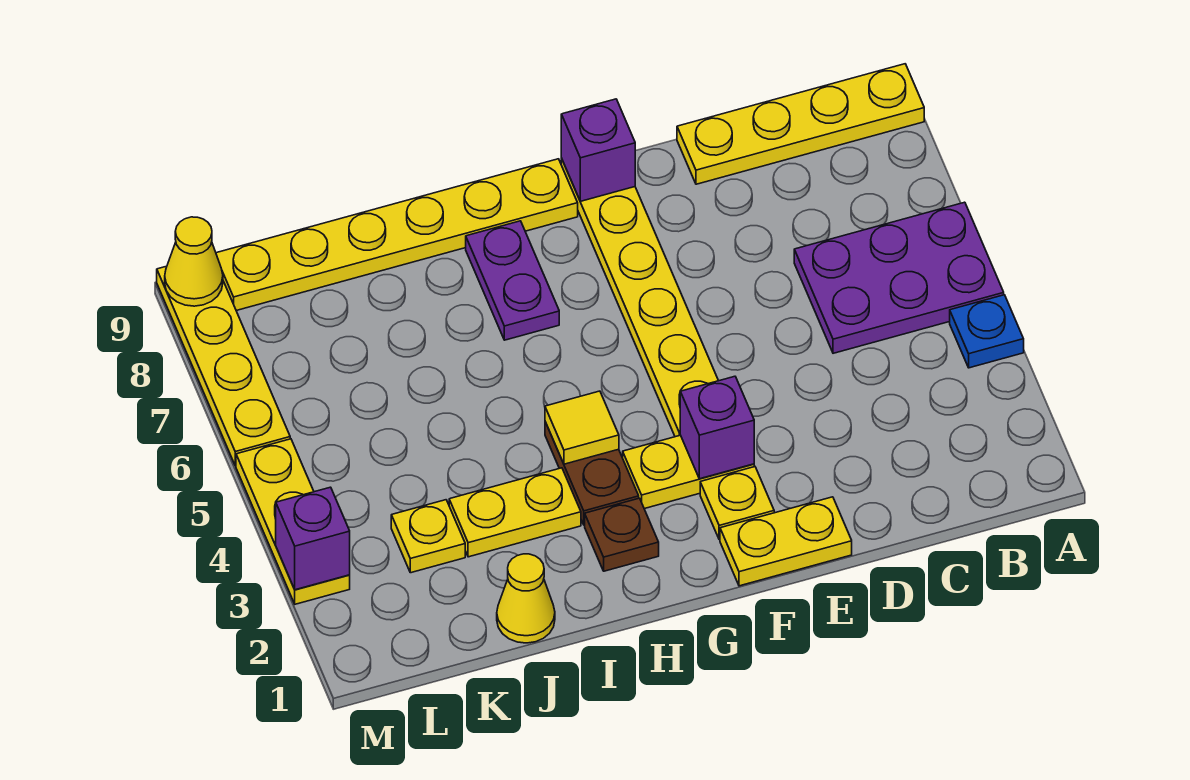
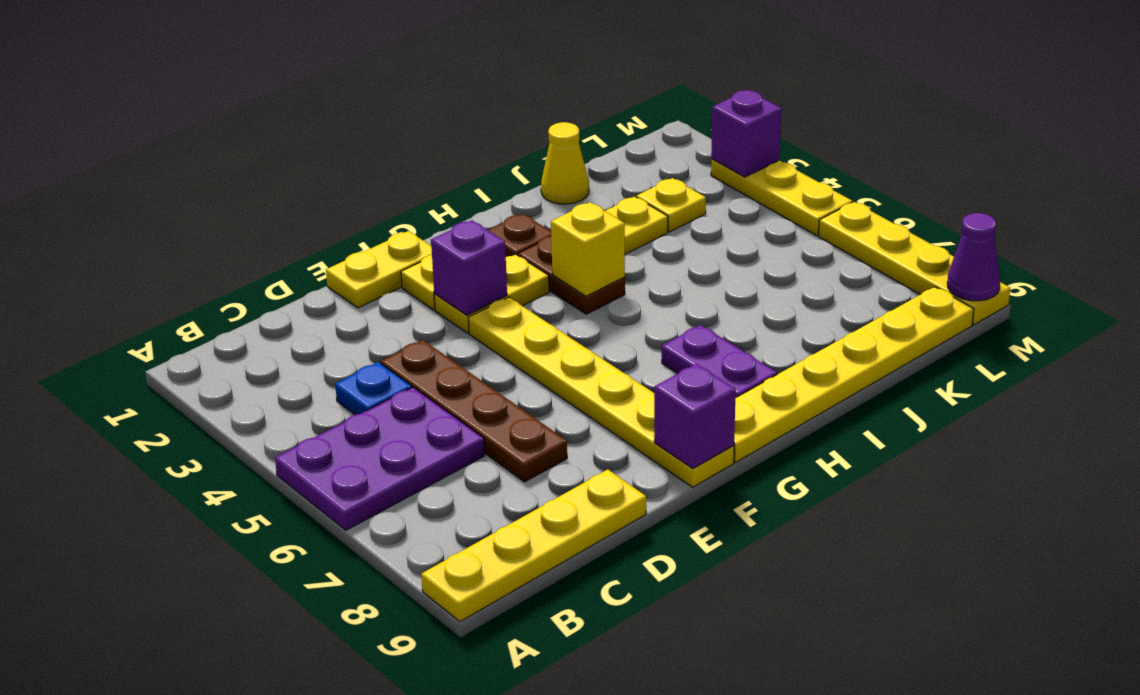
blue plate A4 level 1 -> blue plate C4 level 1
none -> brown plate D4:D7 level 1
yellow tile H4 level 2 -> yellow brick H4 level 2
yellow cone M9 level 2 -> purple cone M9 level 2

